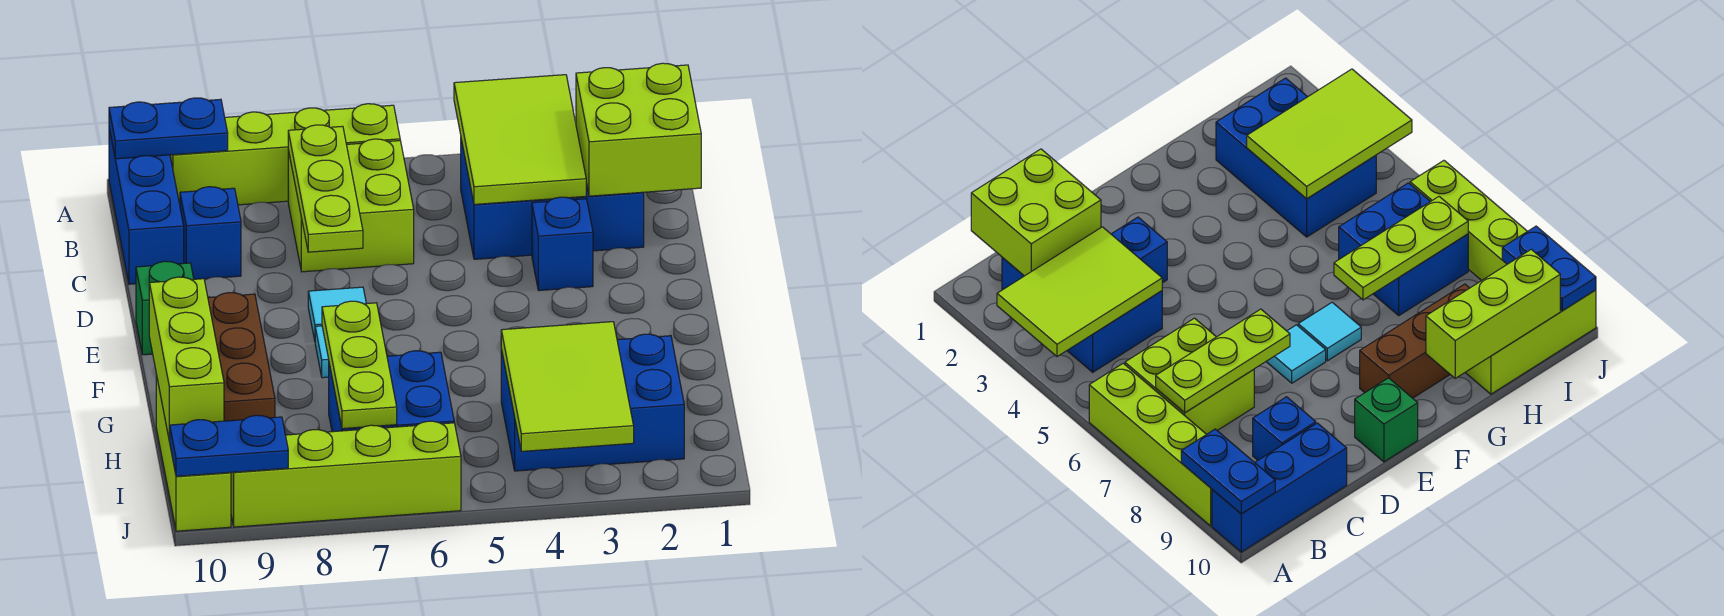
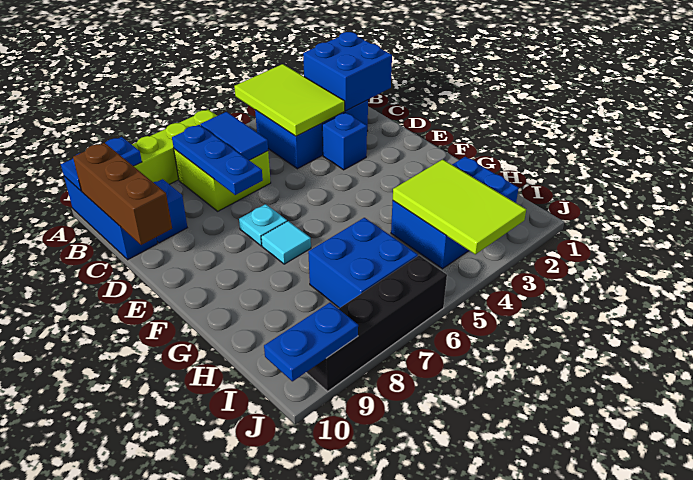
lime brick B1:C2 level 2 -> blue brick B1:C2 level 2
none -> blue tile B6:C6 level 2
lime plate B7:D7 level 2 -> blue plate B7:D7 level 2
cyan tile E7 level 1 -> cyan plate E7 level 1
green brick E10 level 1 -> none
brown brick F9:H9 level 1 -> brown brick B10:D10 level 2
lime plate G7:I7 level 2 -> none
lime brick G10:I10 level 2 -> none
lime brick H10:J10 level 1 -> none
lime brick J6:J9 level 1 -> black brick J6:J9 level 1

